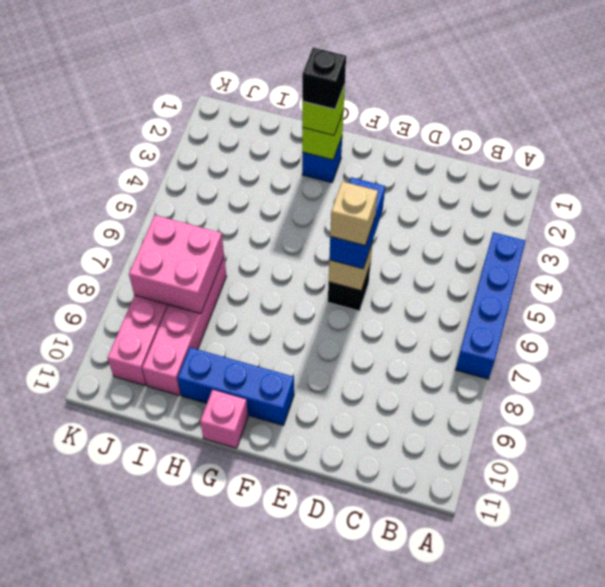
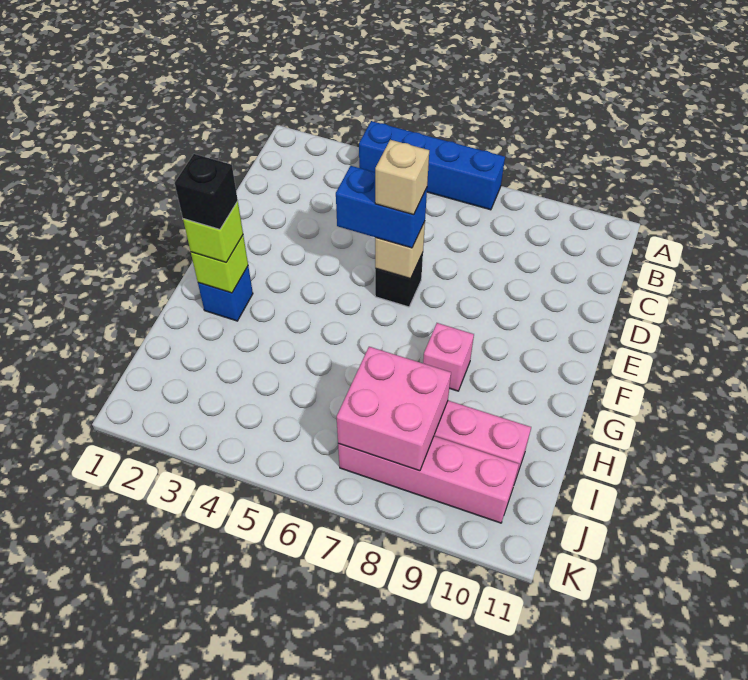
blue brick F10:H10 level 1 -> none
pink brick G11 level 1 -> pink brick G8 level 1

